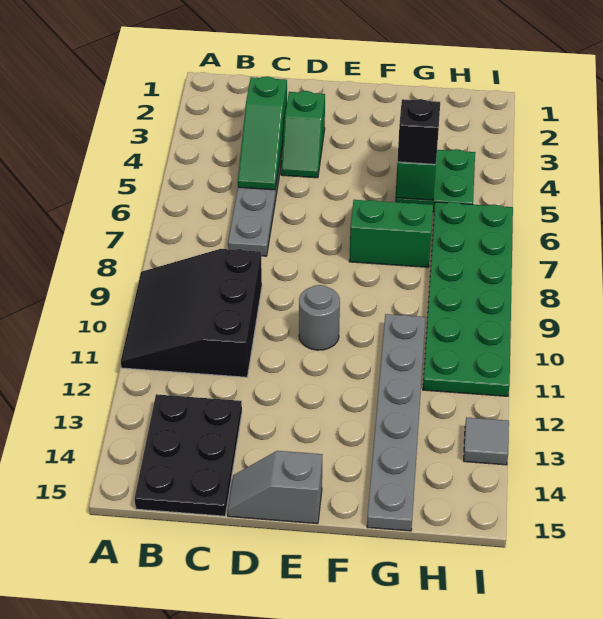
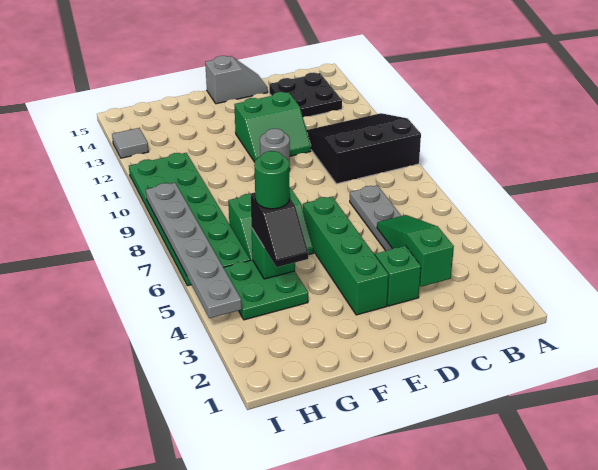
black slope A9:C11 level 1 top C -> black slope A9:C11 level 1 top 9
black plate B13:C15 level 1 -> black plate B13:C14 level 1
none -> green slope D11:E12 level 1 top 12
none -> green brick E3:E6 level 1
none -> green round brick G5 level 4
grey plate G10:G15 level 1 -> grey plate I4:I9 level 2

